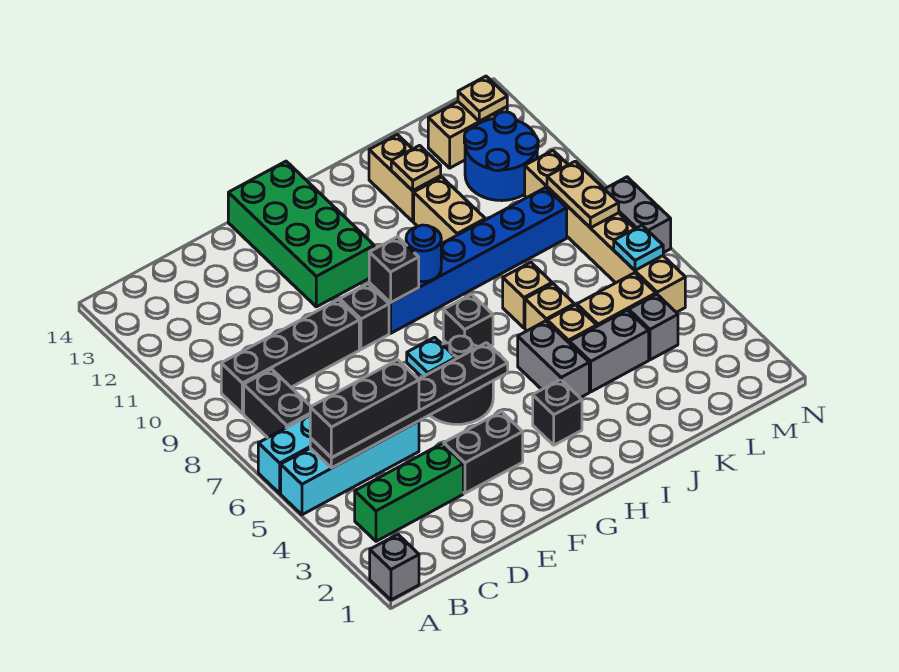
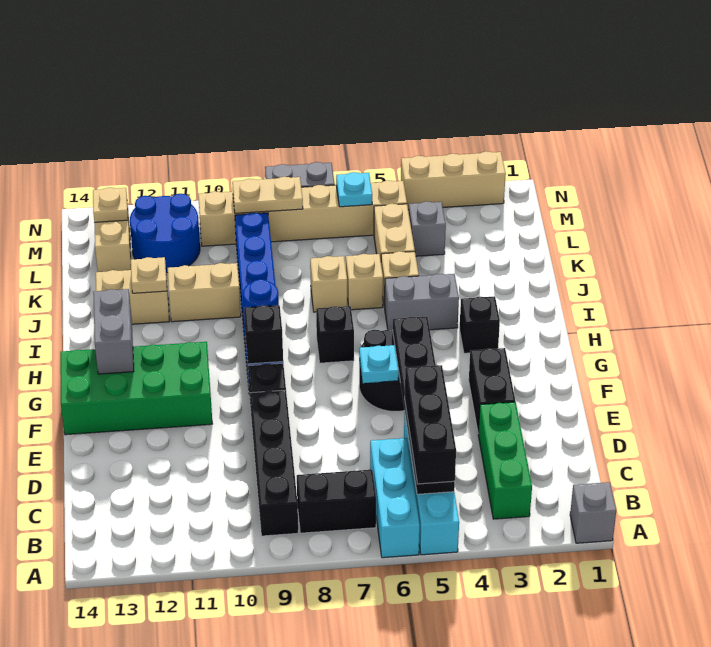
grey brick J4:K4 level 1 -> grey brick G13:H13 level 2
none -> tan brick N2:N4 level 1

